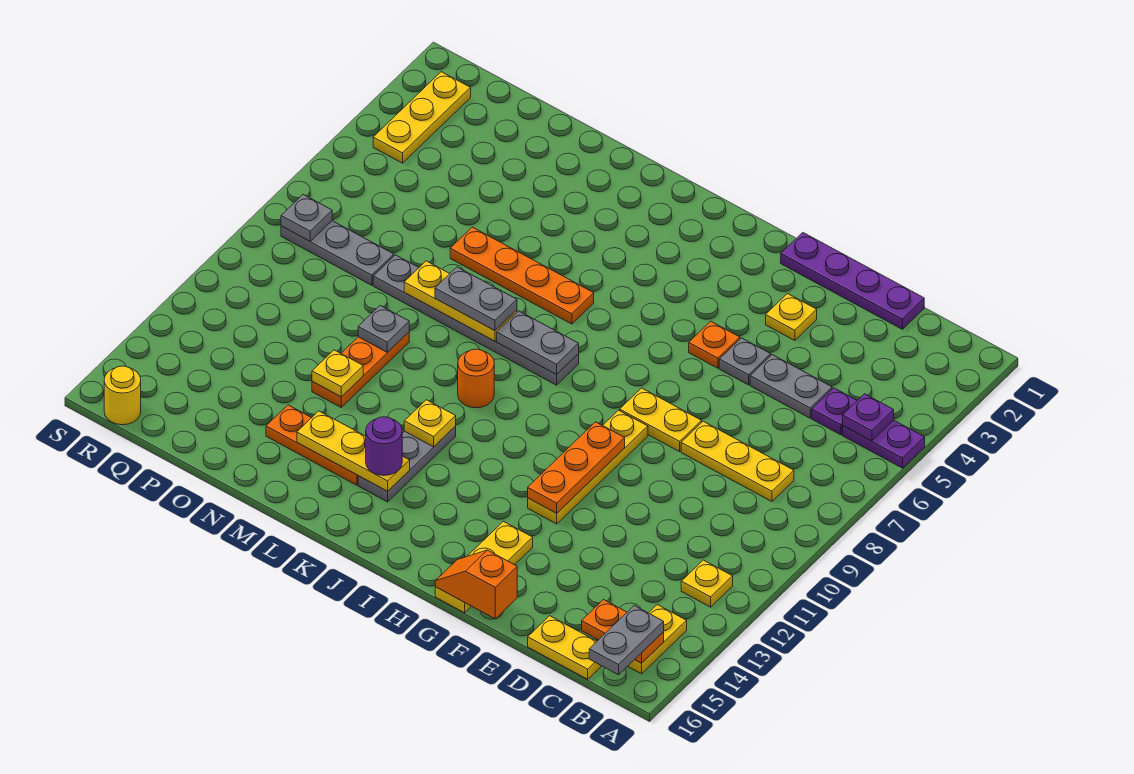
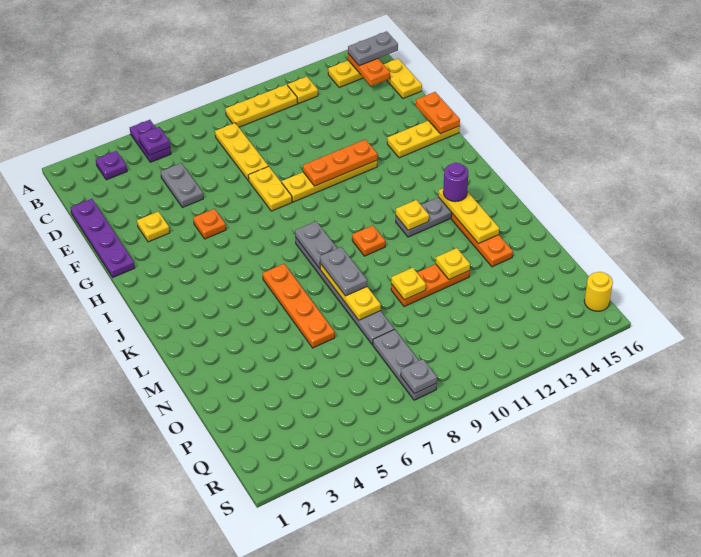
purple plate C5 level 1 -> purple plate B3 level 1
grey plate F5 level 1 -> none
orange slope F16:G16 level 2 top F -> orange plate F16:G16 level 2
orange round brick K10 level 1 -> orange plate K10 level 1
grey plate N10 level 2 -> yellow plate N10 level 2
yellow plate R2:R4 level 1 -> yellow plate B9:B11 level 1

